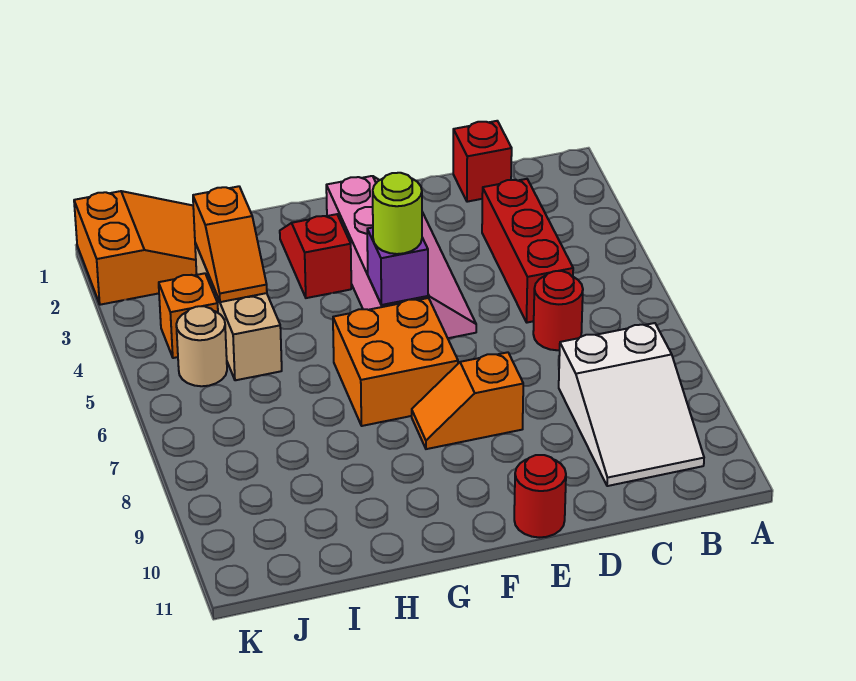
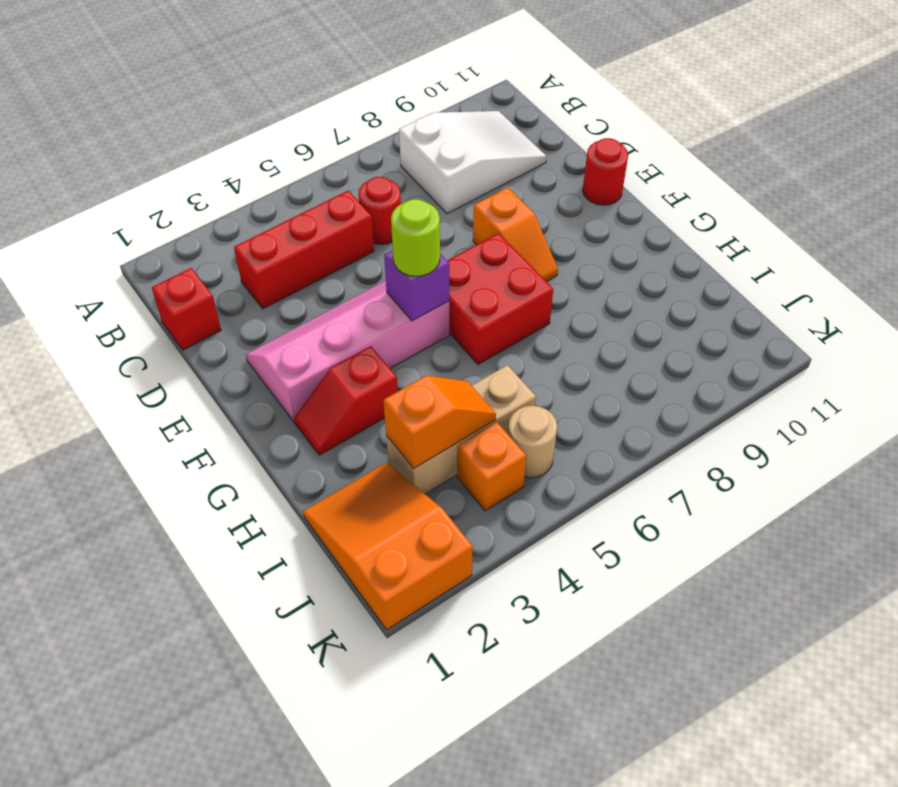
orange brick F6:G7 level 1 -> red brick F6:G7 level 1

